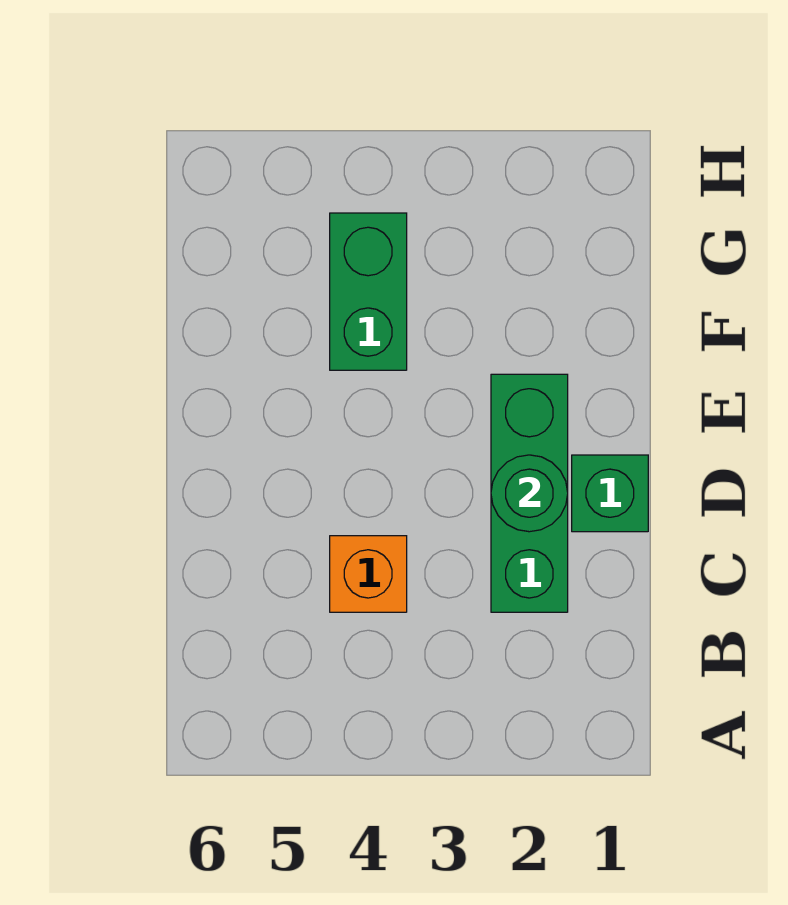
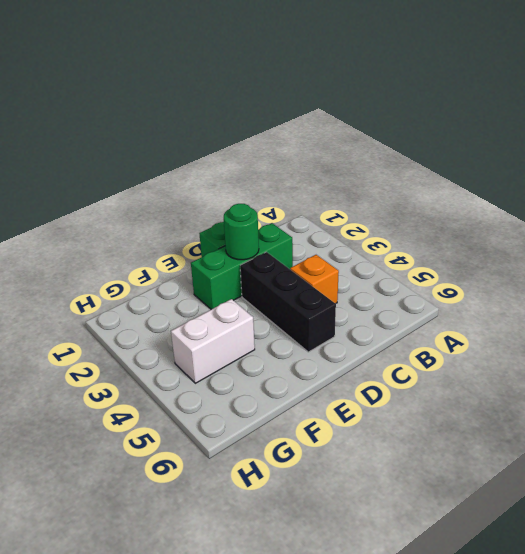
none -> black brick D3:D5 level 1
green brick F4:G4 level 1 -> white brick F4:G4 level 1

